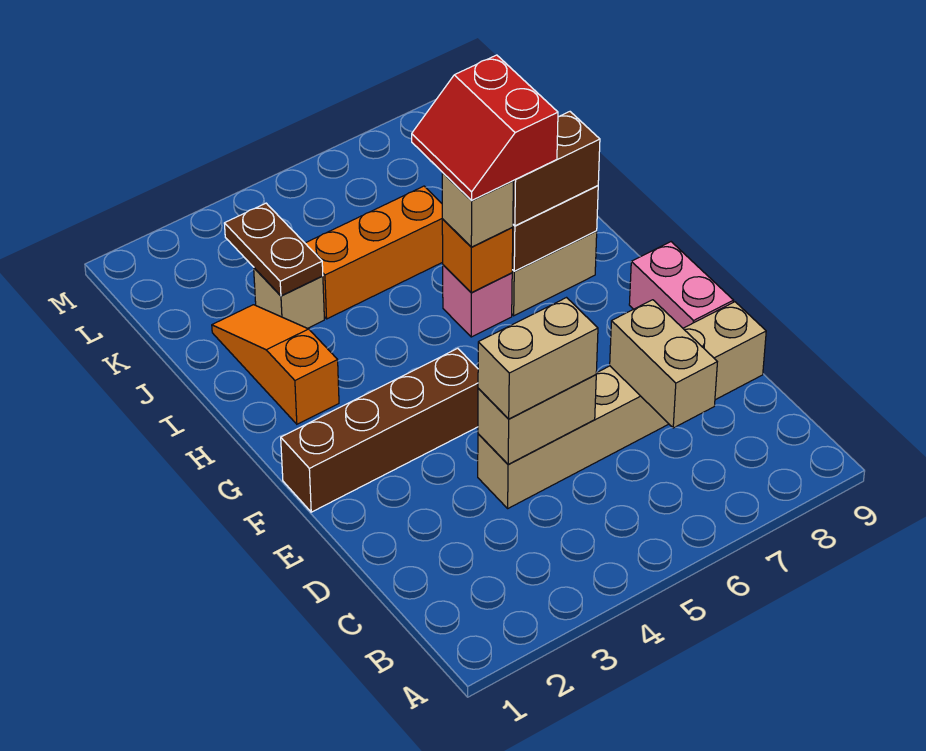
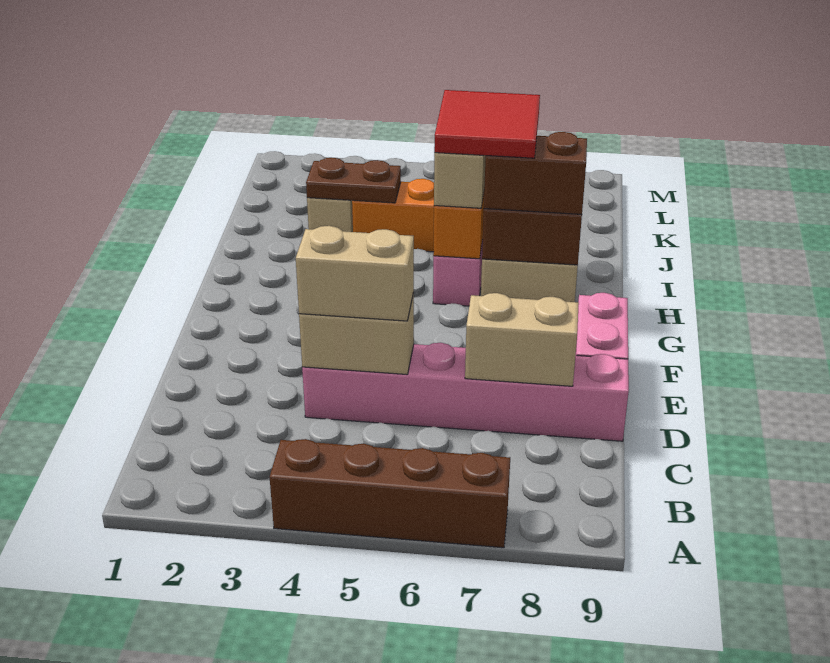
tan brick C7:D7 level 2 -> tan brick D7:D8 level 2
tan brick D4:D9 level 1 -> pink brick D4:D9 level 1
brown brick F1:F4 level 1 -> brown brick A4:A7 level 1
orange slope H2:J2 level 1 top H -> none
red slope H6:I7 level 4 top 7 -> red tile H6:I7 level 4
brown plate J3:K3 level 2 -> brown plate J3:J4 level 2

